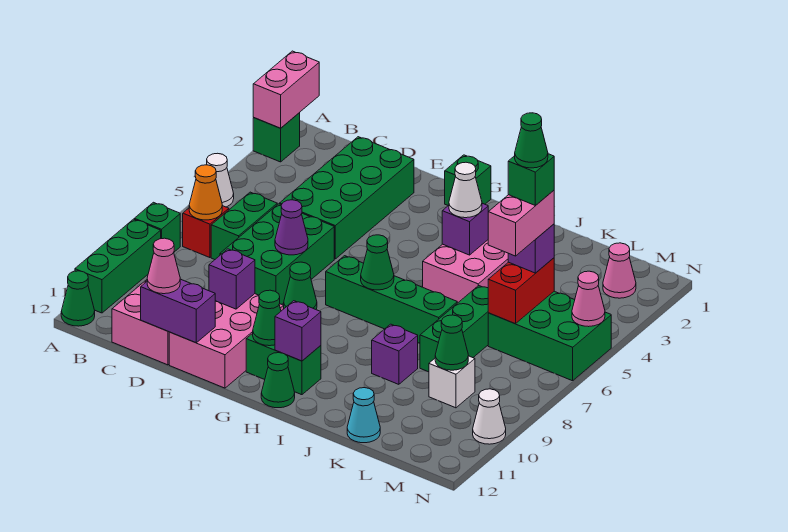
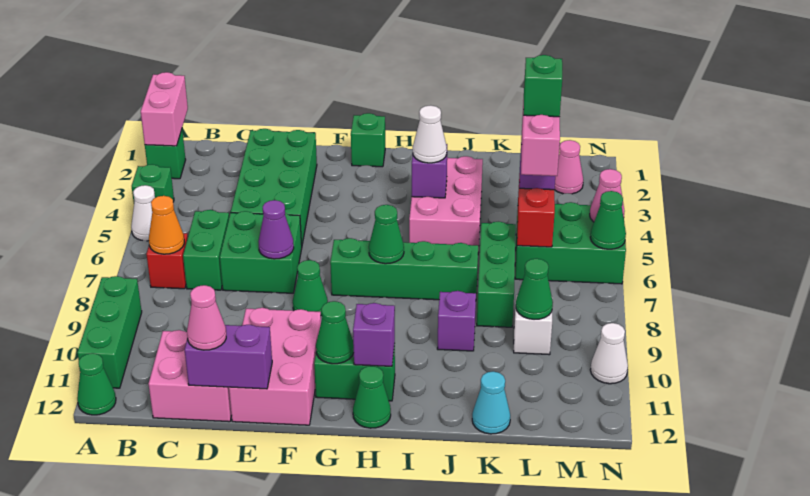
green brick A8 level 1 -> green brick A4 level 1
green brick D6:E8 level 1 -> green brick D6:E7 level 1
purple brick E10 level 2 -> none
green cone L5 level 6 -> green cone N6 level 2

